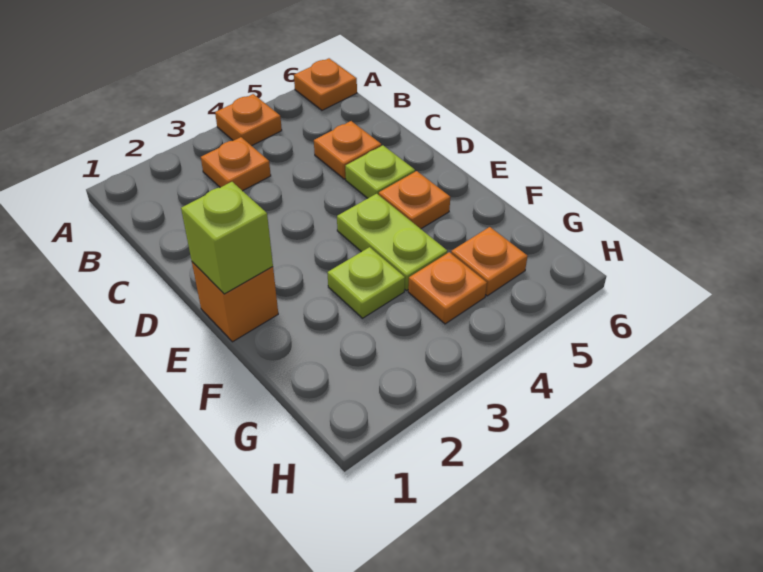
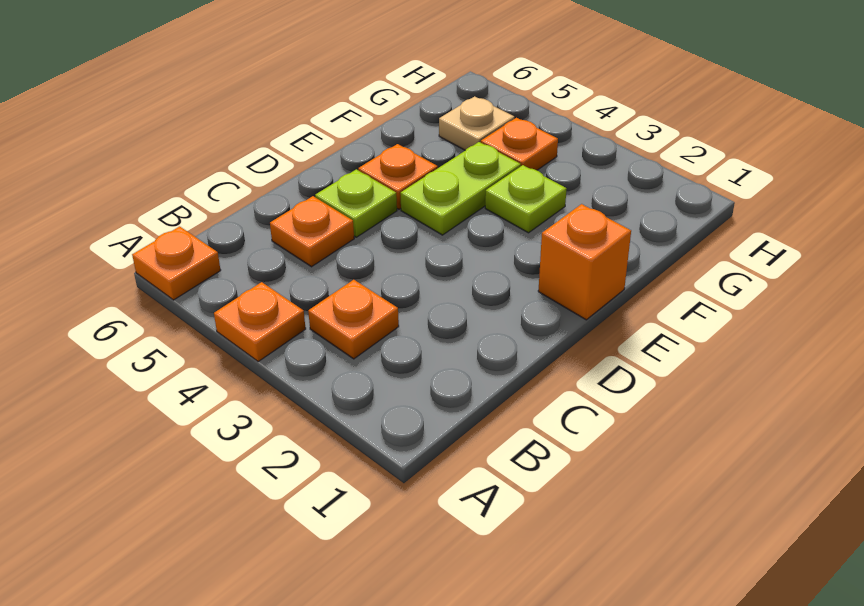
lime brick E1 level 2 -> none
orange plate G5 level 1 -> tan plate G5 level 1

